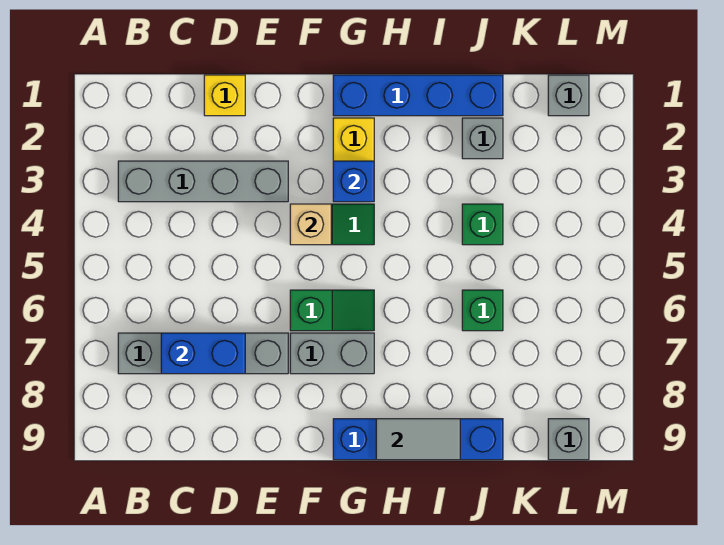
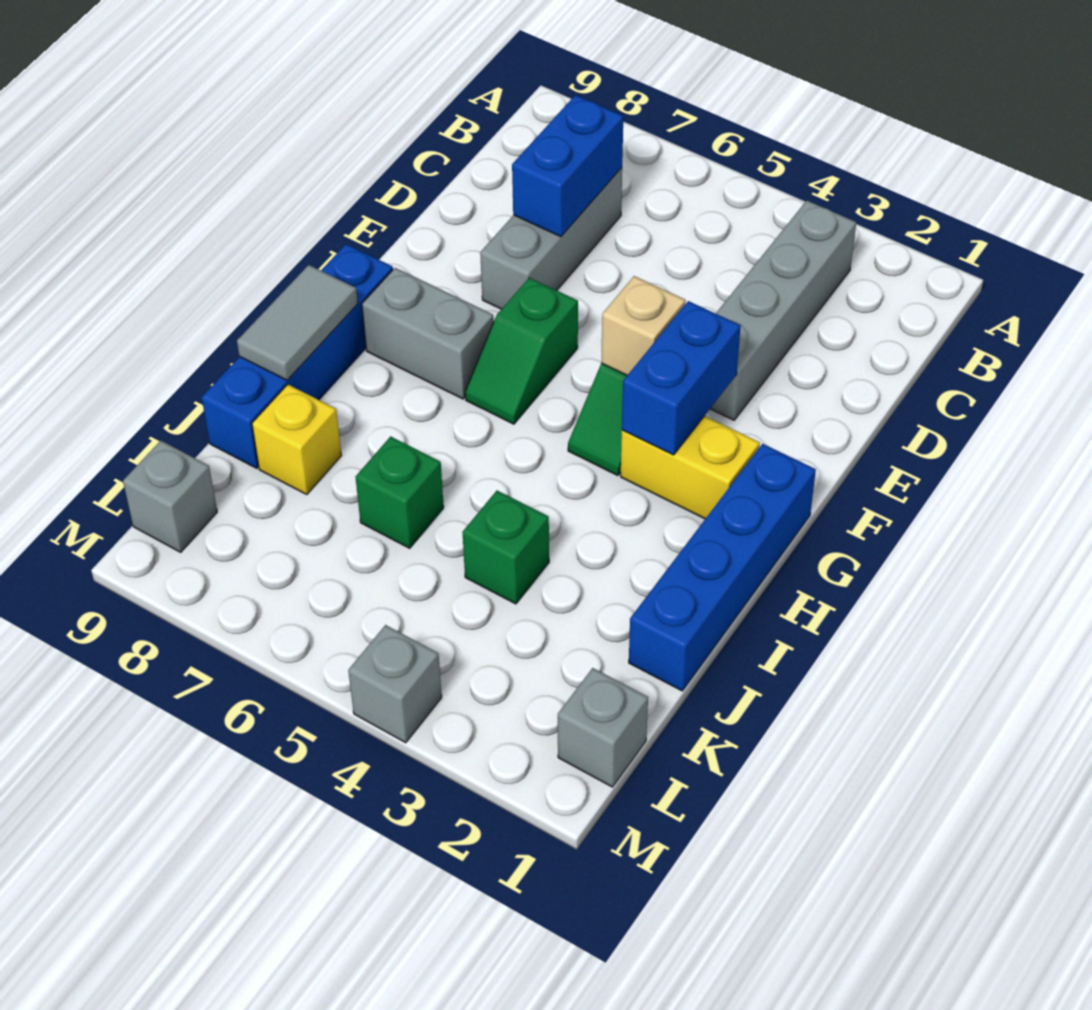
grey brick B7:E7 level 1 -> grey brick C7:E7 level 1
yellow brick D1 level 1 -> yellow brick J8 level 1
grey brick F7:G7 level 1 -> grey brick G7:G8 level 1
blue brick G3 level 2 -> blue brick F3:G3 level 2
grey brick J2 level 1 -> grey brick M4 level 1

